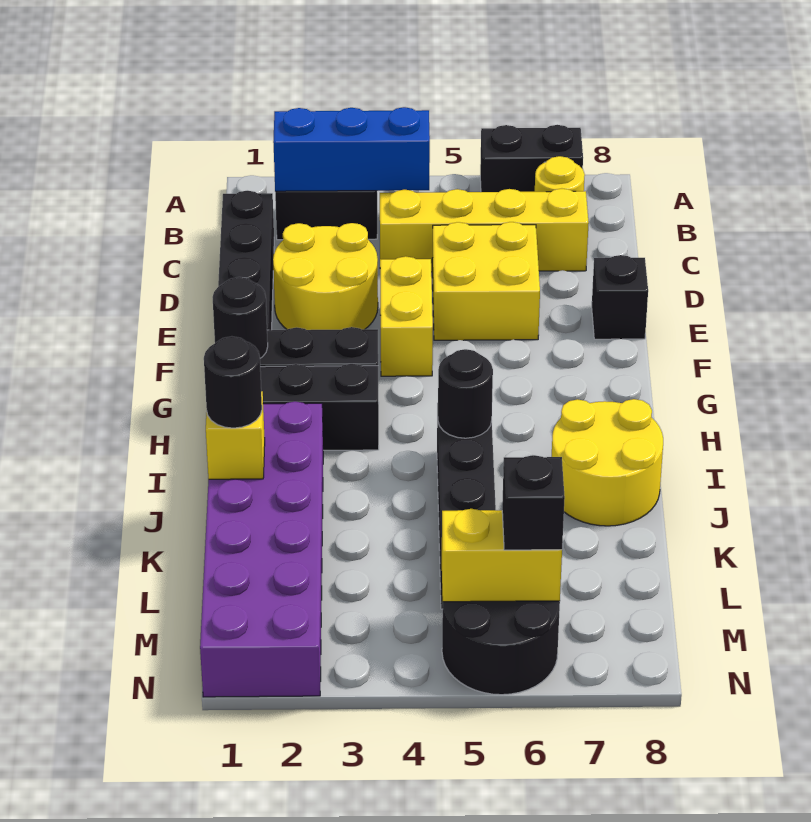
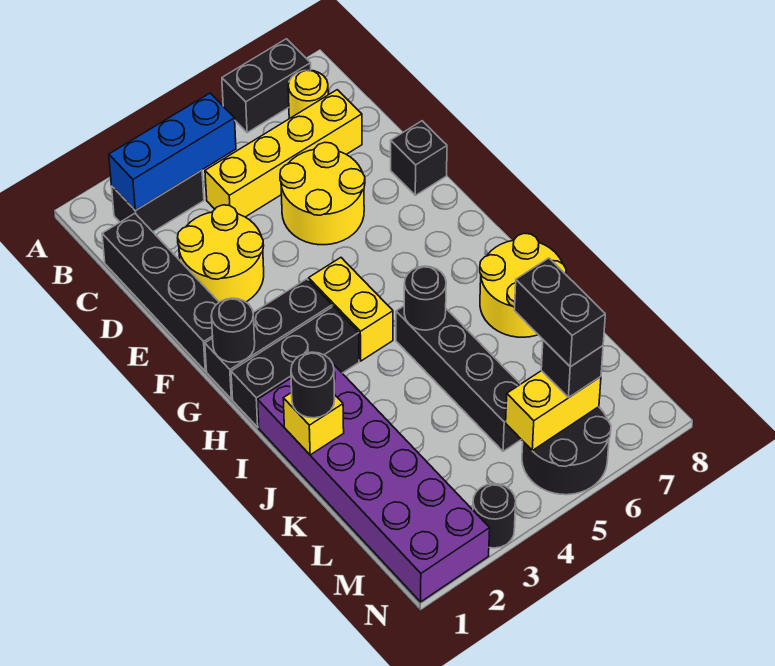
yellow brick D5:E6 level 1 -> yellow round brick D5:E6 level 1
yellow brick E4:F4 level 1 -> yellow brick G4:H4 level 1
none -> black brick L6:M6 level 4
none -> black round brick N3 level 1

